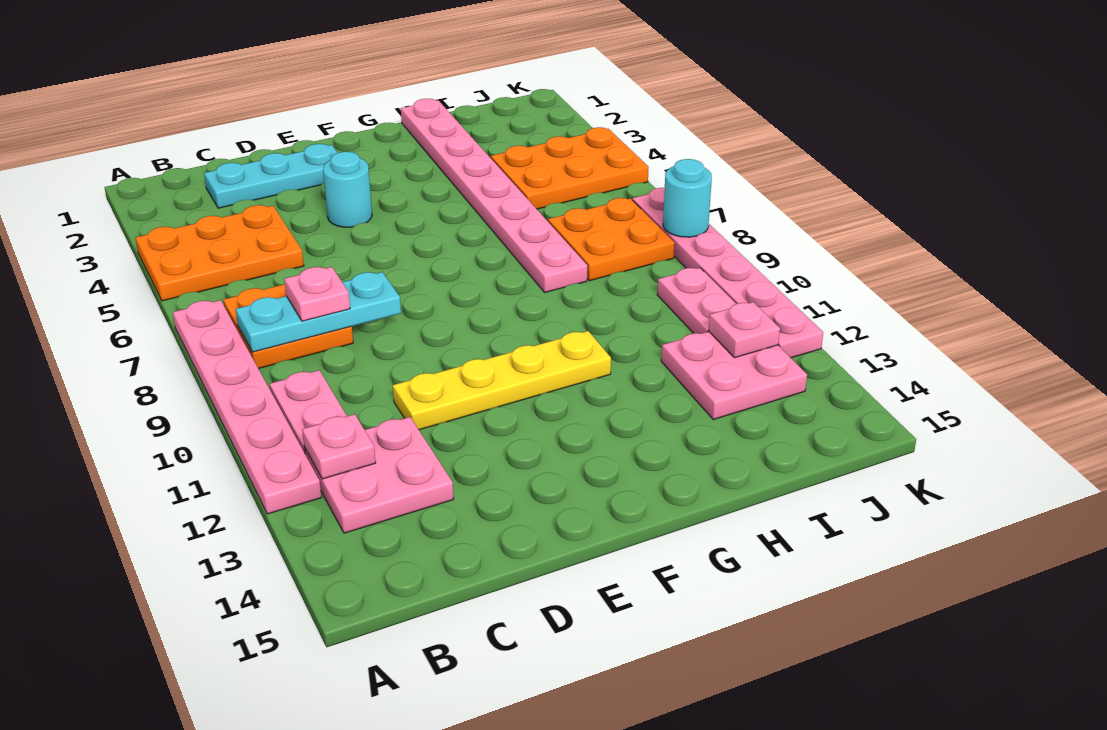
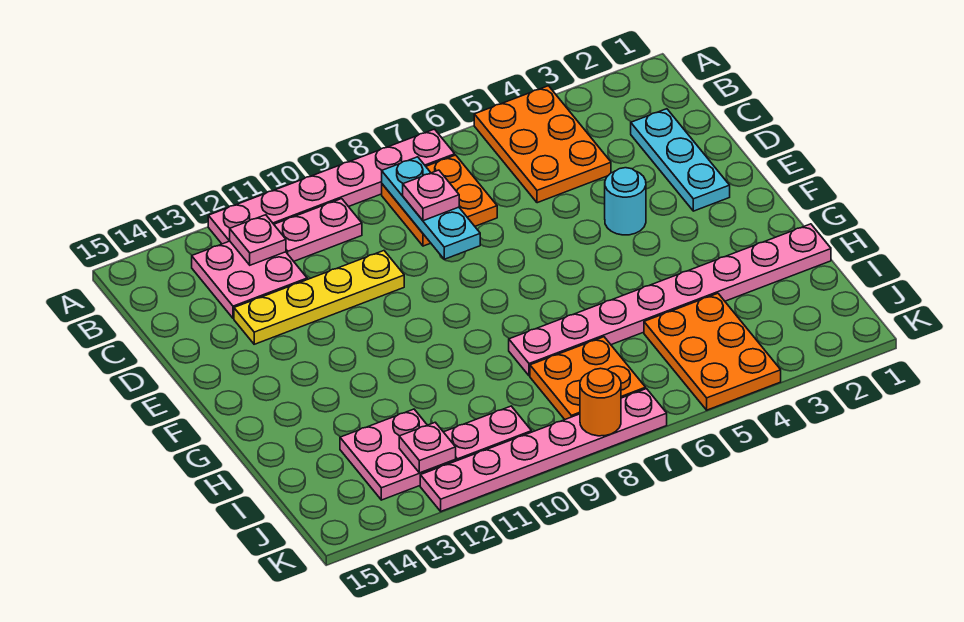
yellow plate D11:G11 level 1 -> yellow plate D10:D13 level 1
cyan round brick K8 level 2 -> orange round brick K8 level 2

